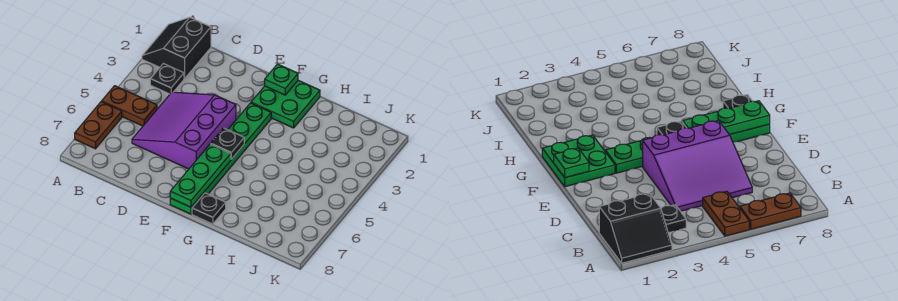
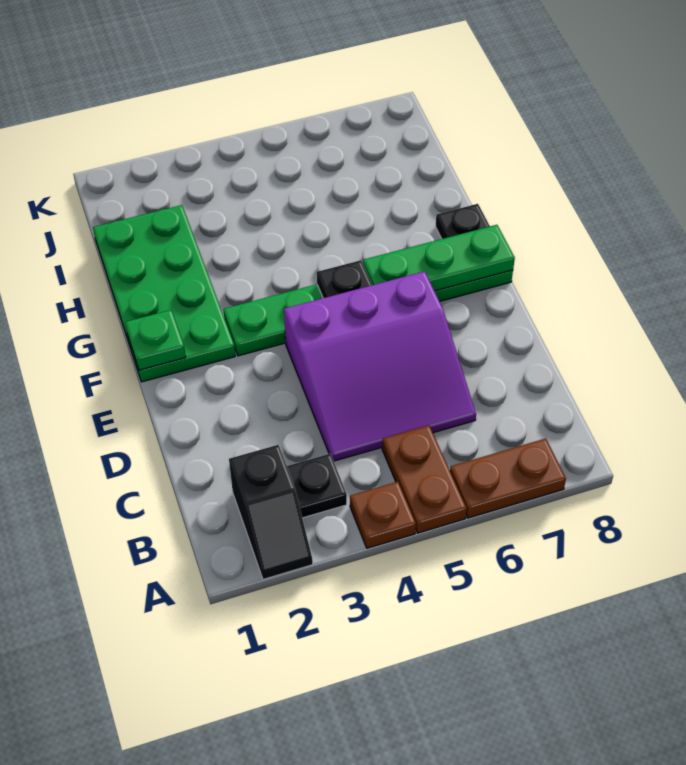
black slope A1:B2 level 1 top B -> black slope A2:B2 level 1 top B
none -> brown plate A4 level 1
green plate F1:G2 level 1 -> green plate F1:I2 level 1

